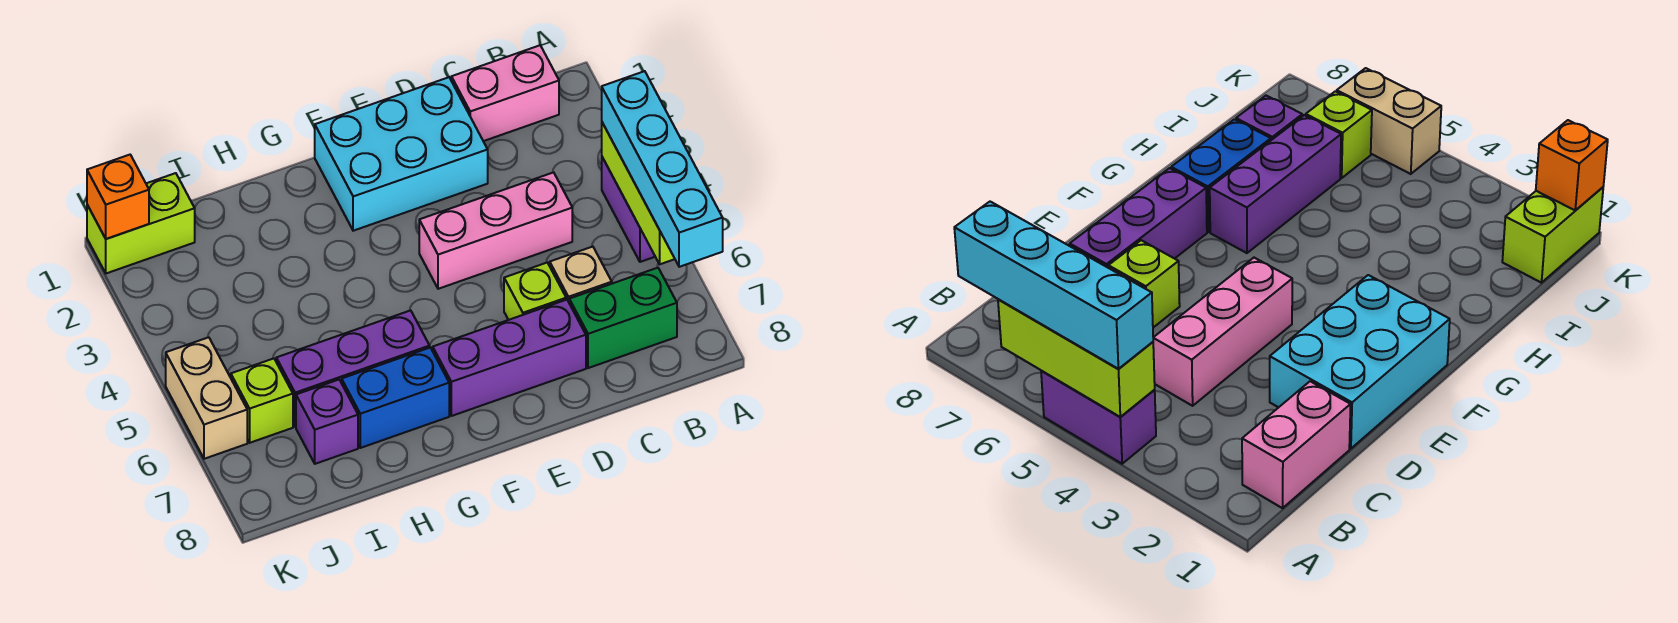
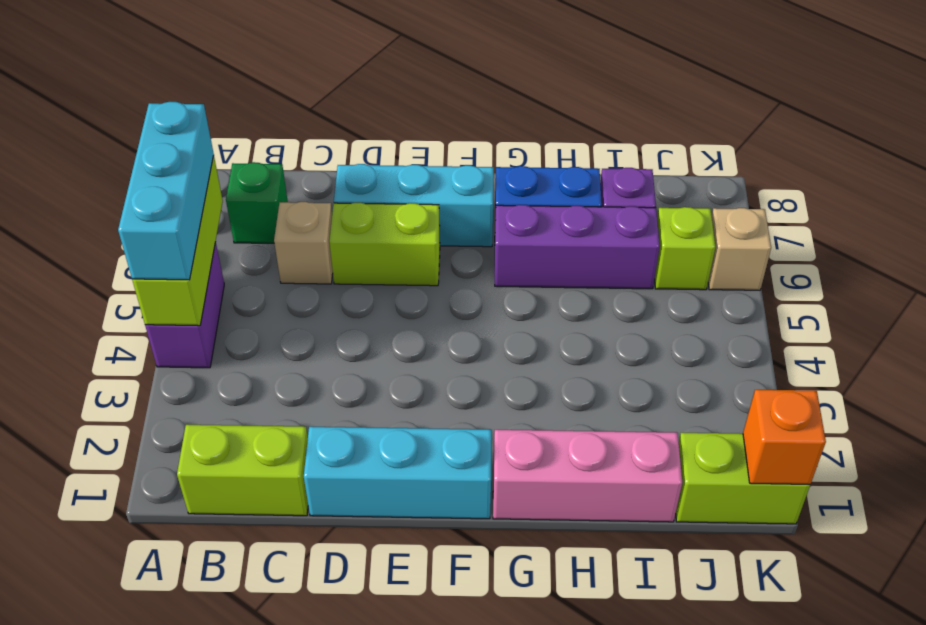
cyan brick A4:A7 level 3 -> cyan brick A4:A6 level 3
pink brick B1:C1 level 1 -> lime brick B1:C1 level 1
green brick B7:C7 level 1 -> green brick B7 level 1
pink brick C4:E4 level 1 -> pink brick G1:I1 level 1
cyan brick D1:F2 level 1 -> cyan brick D1:F1 level 1
lime brick D6 level 1 -> lime brick D6:E6 level 1
purple brick D7:F7 level 1 -> cyan brick D7:F7 level 1
tan brick K5:K6 level 1 -> tan brick K6 level 1

